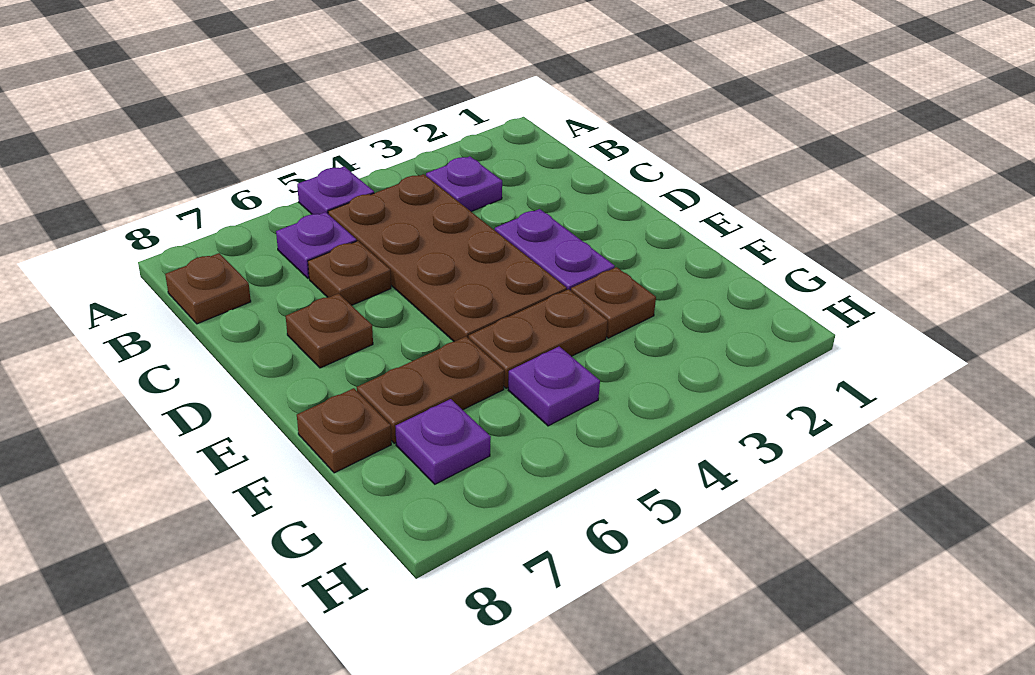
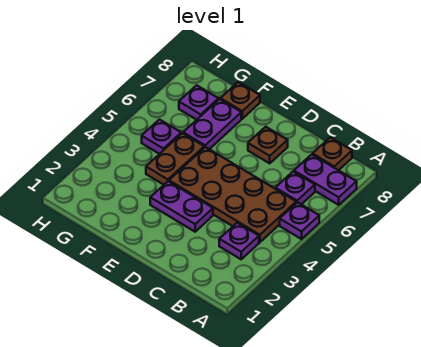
none -> purple plate A7:B7 level 1
brown plate C6 level 1 -> none
brown plate F3 level 1 -> none
brown plate F6:F7 level 1 -> purple plate F6:F7 level 1

